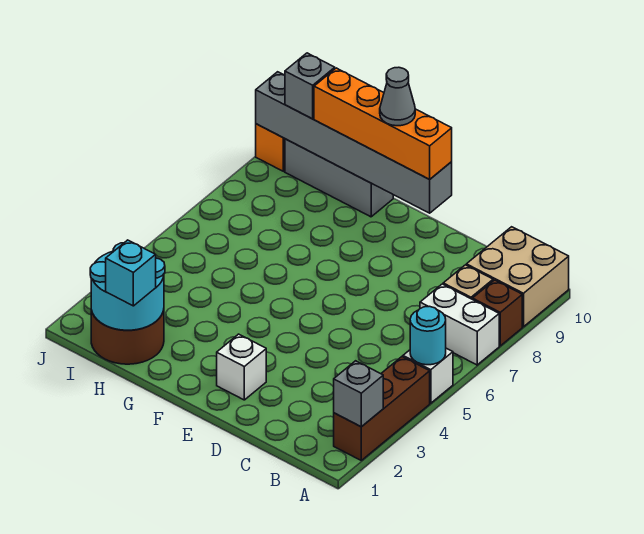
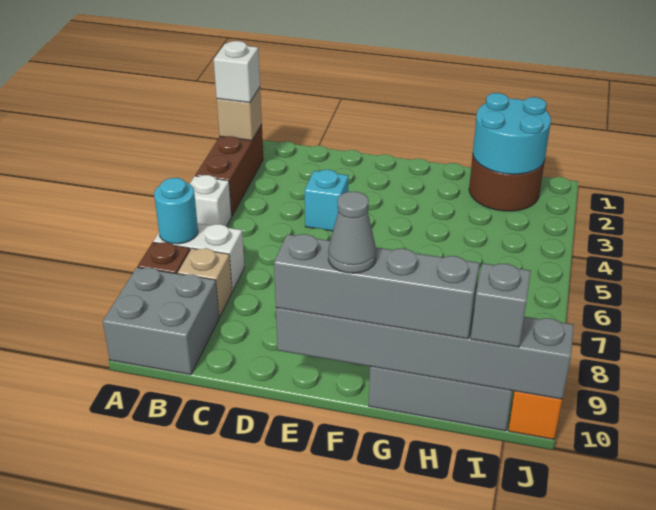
grey brick A2 level 2 -> tan brick A2 level 2
cyan round brick A5 level 2 -> cyan round brick A7 level 2
tan brick A9:B10 level 1 -> grey brick A9:B10 level 1
white brick E2 level 1 -> white brick A2 level 3
orange brick E10:H10 level 3 -> grey brick E10:H10 level 3
cyan brick H1 level 3 -> cyan brick D4 level 1

